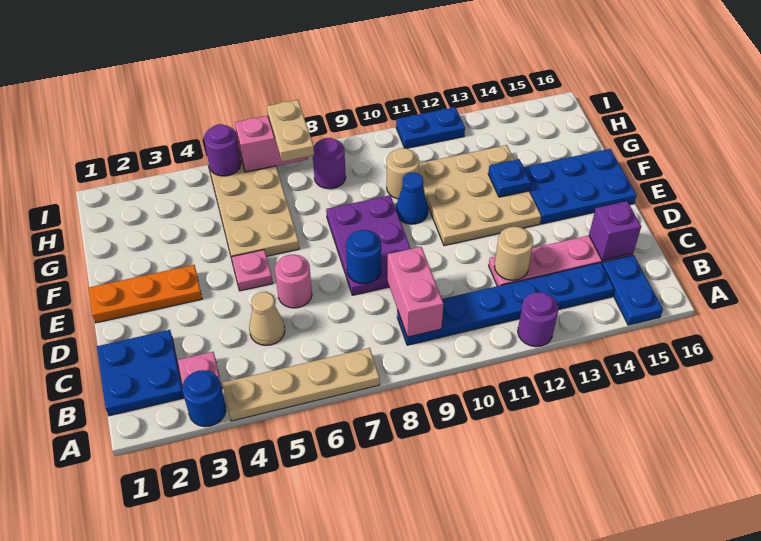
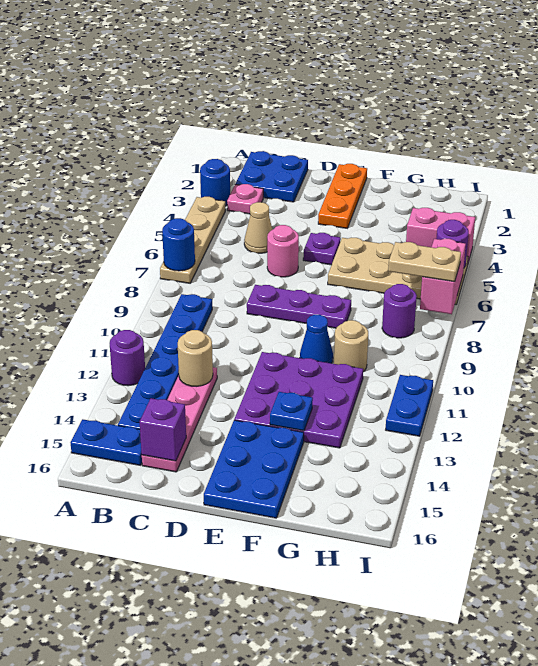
pink brick B9:C9 level 2 -> pink brick H4:I4 level 1
purple plate D8:F9 level 1 -> purple plate D8:F8 level 1
blue round brick D8 level 2 -> blue round brick A7 level 2
pink plate E5 level 1 -> purple plate E5 level 1
tan plate E11:G13 level 1 -> purple plate E11:G13 level 1

